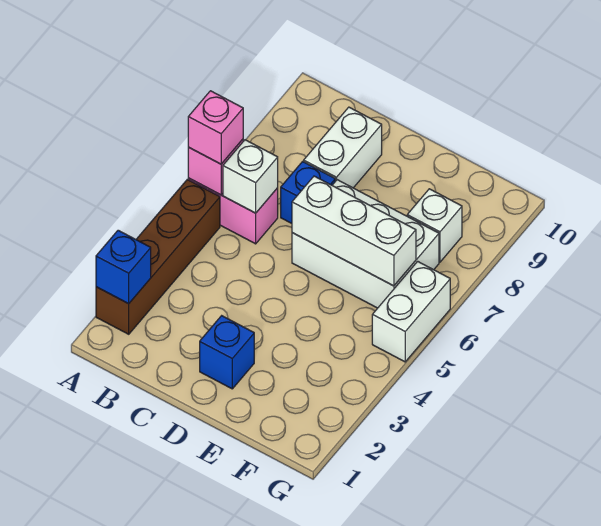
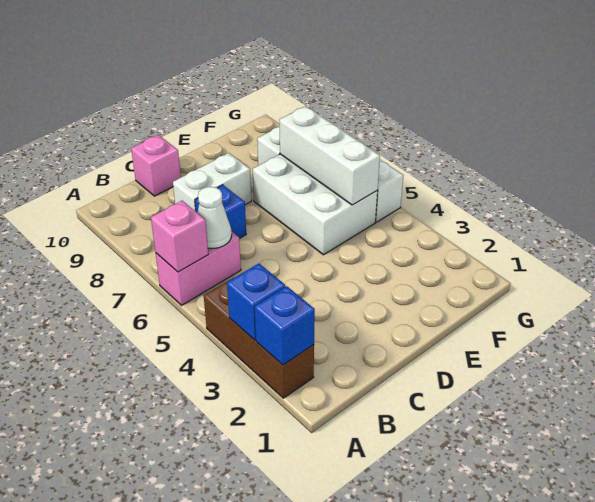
brown brick A2:A5 level 1 -> brown brick A2:A4 level 1
pink brick A6 level 3 -> pink brick C10 level 1
white brick B6 level 2 -> white cone B6 level 2
white brick C8:C9 level 1 -> white brick C8:D8 level 1
blue brick D2 level 1 -> blue brick A3 level 2
white brick D6:F7 level 1 -> white brick E5:F7 level 1
white brick D6:F6 level 2 -> white brick F5:F7 level 2

